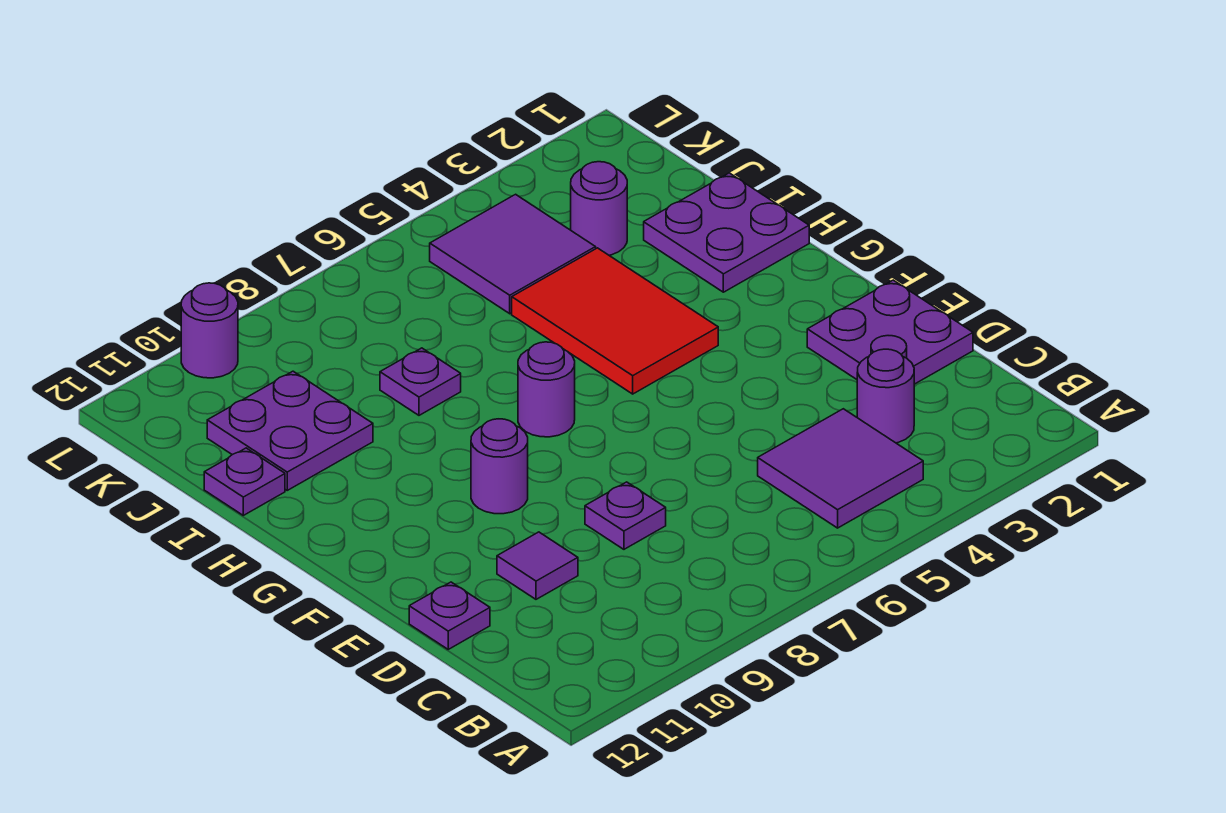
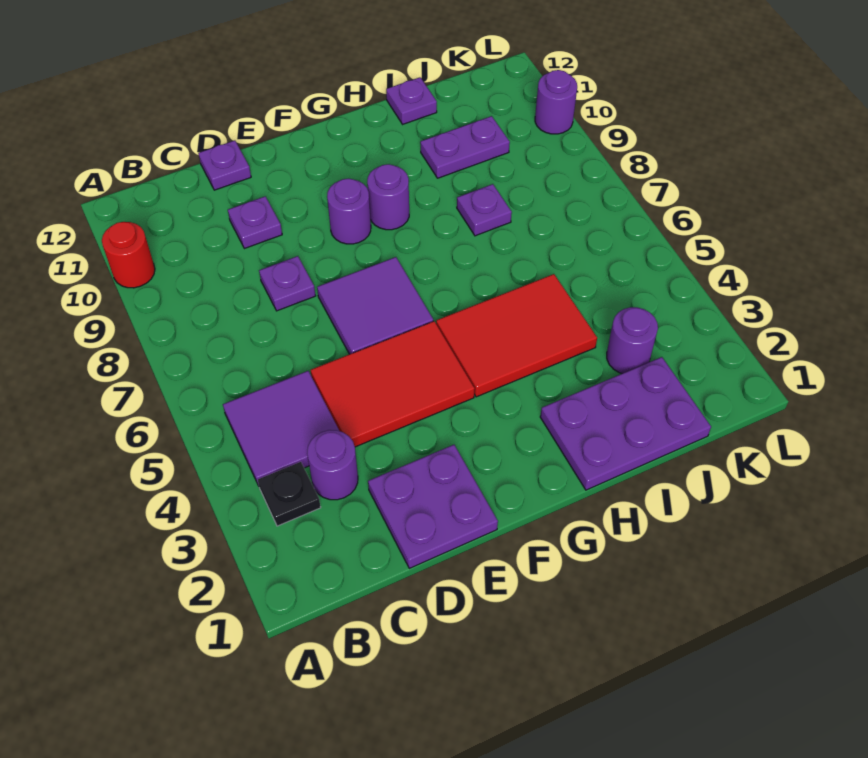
none -> red round brick A10 level 1
none -> black plate B3 level 1
none -> red tile D4:F5 level 1
purple tile D10 level 1 -> purple plate D10 level 1
purple round brick G7 level 1 -> purple round brick G9 level 1
purple plate H1:I2 level 1 -> purple plate H1:J2 level 1
purple plate I10:J11 level 1 -> purple plate I10:J10 level 1
purple tile J4:K5 level 1 -> purple tile E6:F7 level 1

